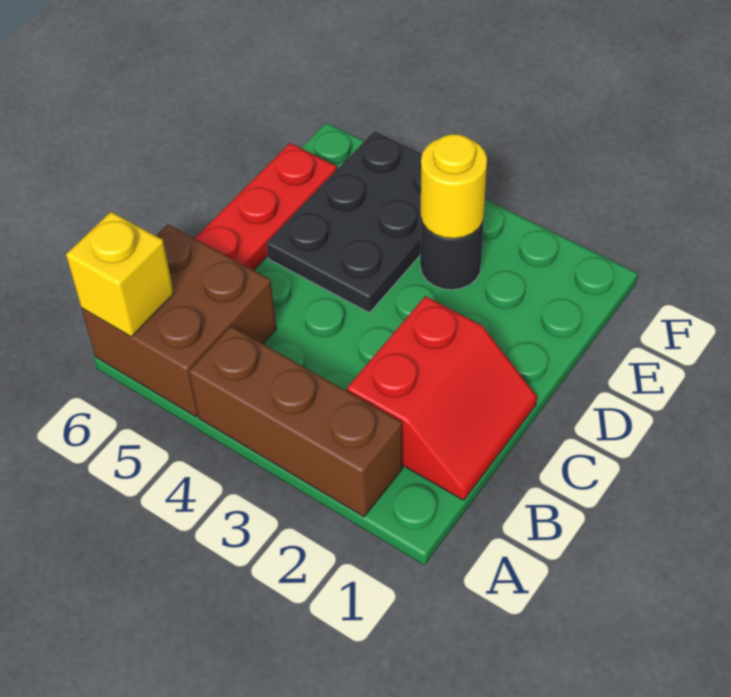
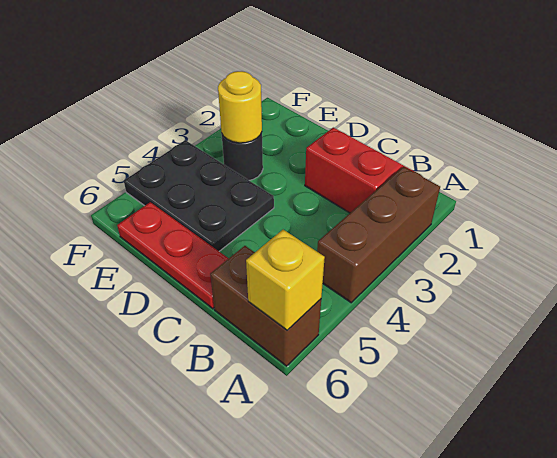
brown brick A5:B6 level 1 -> brown brick A6:B6 level 1

